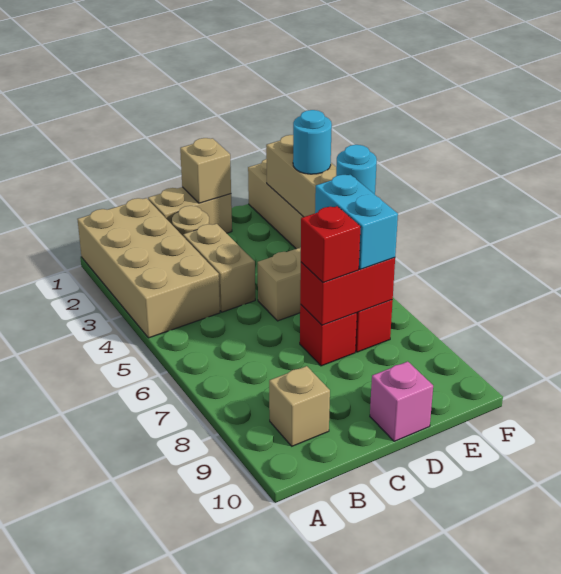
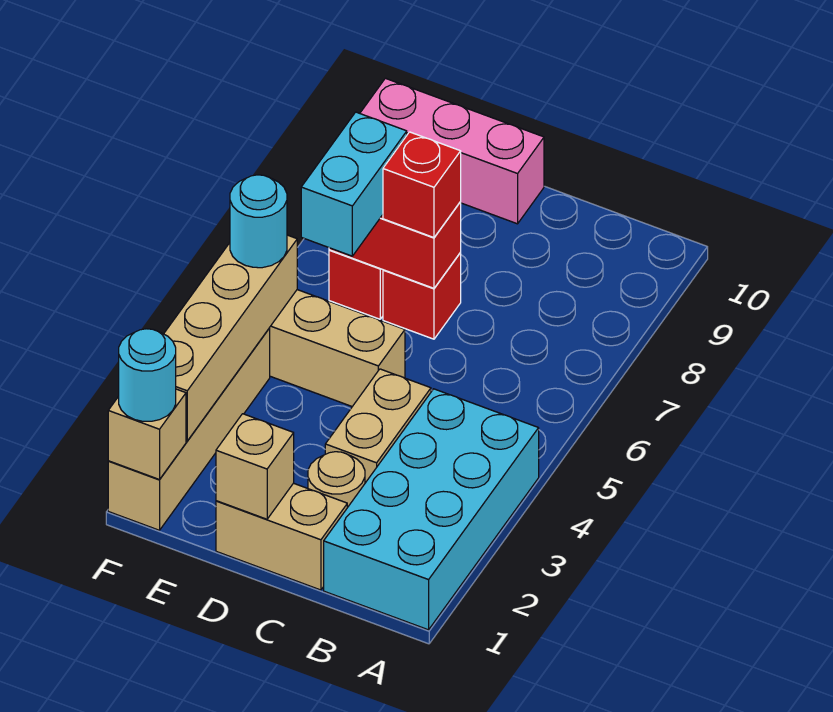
tan brick A1:B4 level 1 -> cyan brick A1:B4 level 1
tan brick B9 level 1 -> tan brick F1 level 2
pink brick D10 level 1 -> pink brick D10:F10 level 1
cyan round brick F3 level 3 -> cyan round brick F1 level 3

